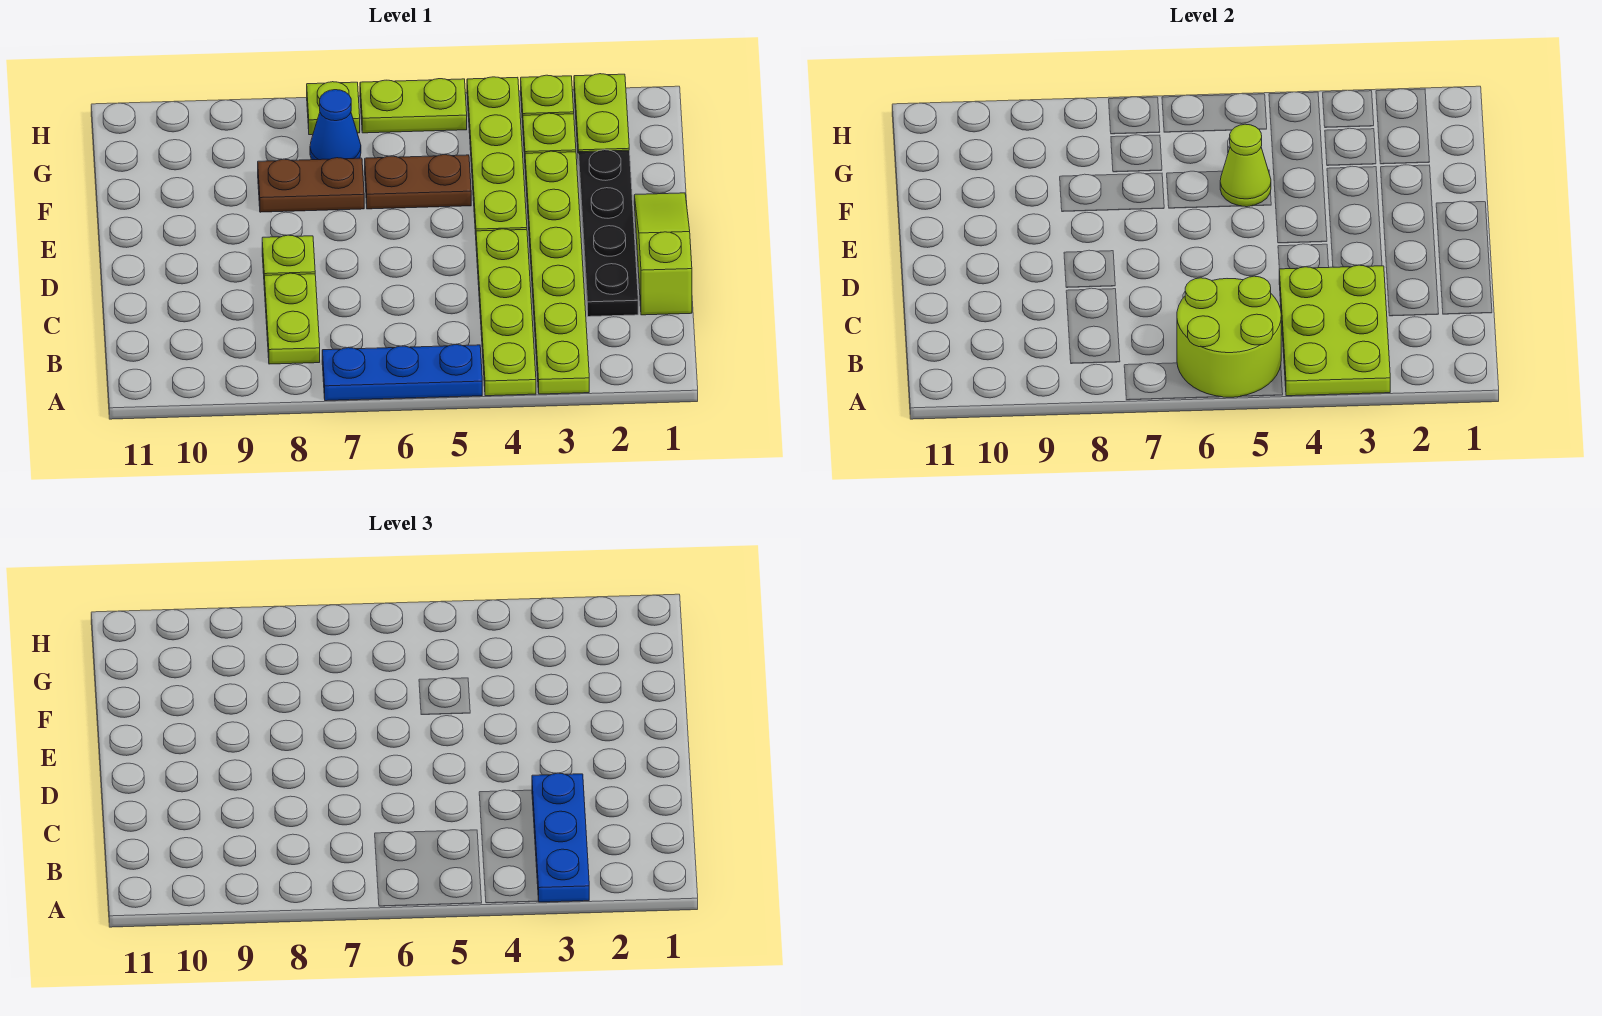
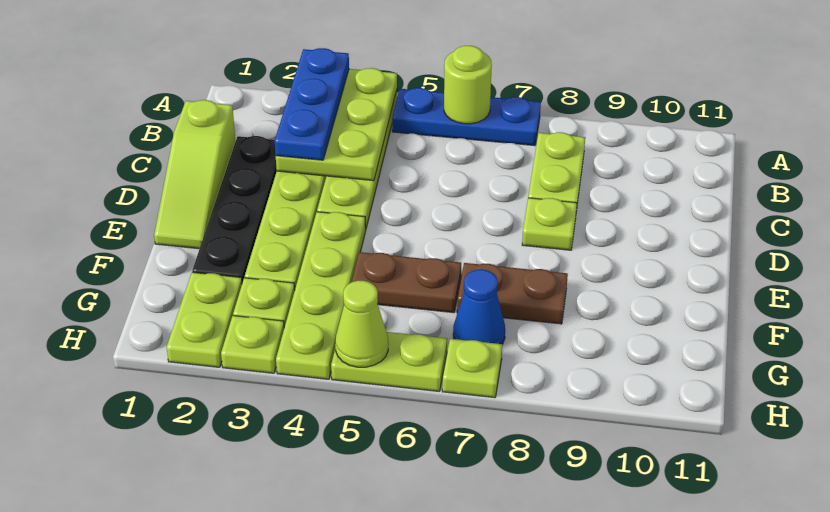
lime round brick A5:B6 level 2 -> lime round brick A6 level 2
lime cone F5 level 2 -> lime cone H5 level 2

